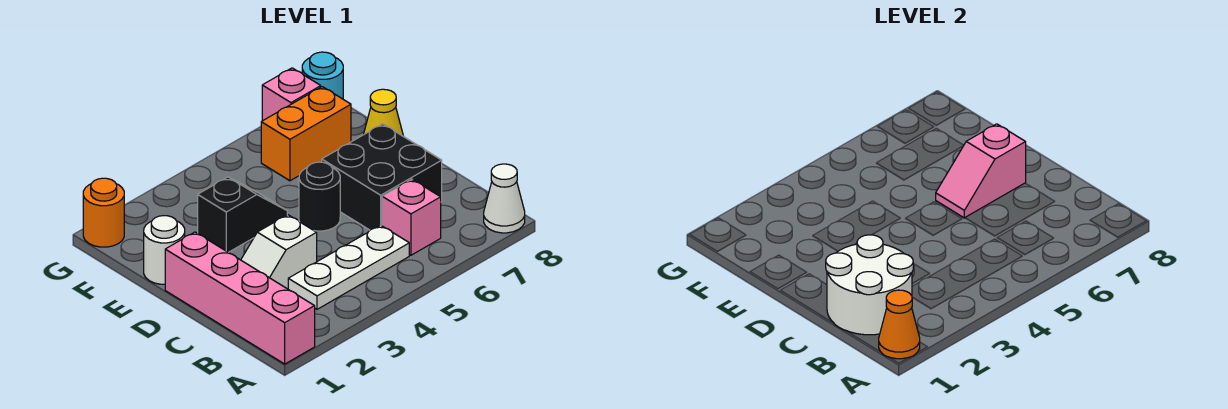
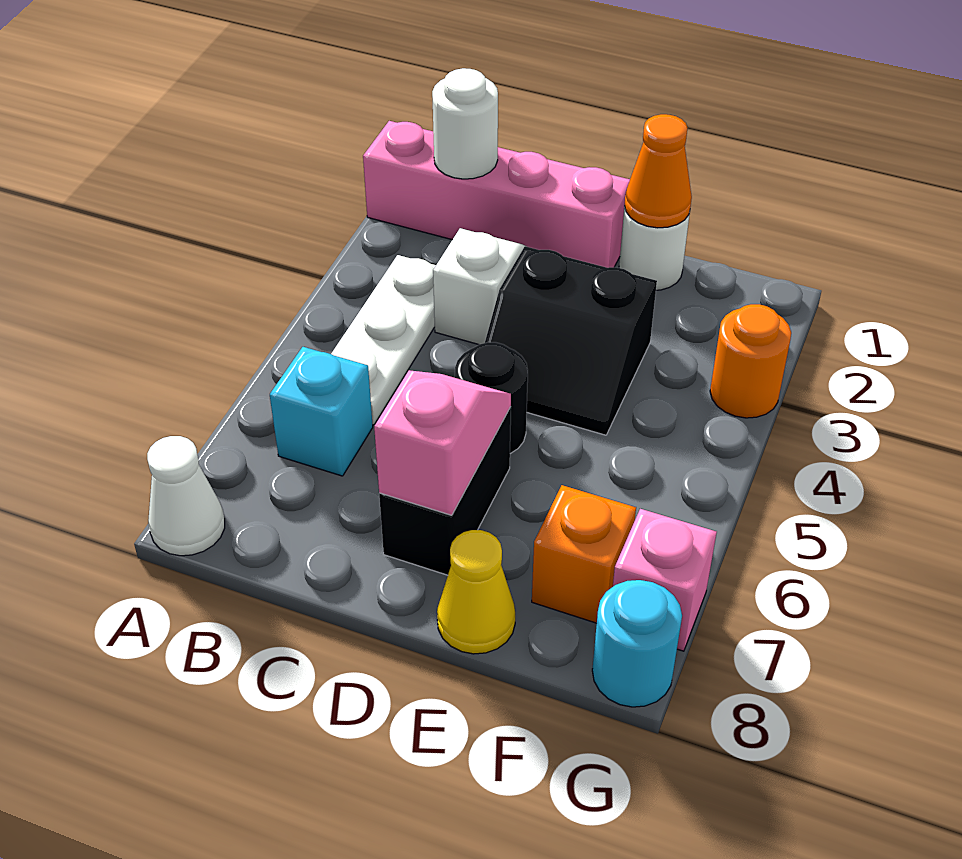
orange cone A1 level 2 -> orange cone E1 level 2
white round brick B1:C2 level 2 -> white round brick B1 level 2
pink brick B6 level 1 -> cyan brick B6 level 1
black brick C6:D7 level 1 -> black brick D6:D7 level 1
black slope E3:E4 level 1 top 3 -> black slope D3:E4 level 1 top 3
orange brick F6:F7 level 1 -> orange brick F7 level 1
orange round brick G1 level 1 -> orange round brick G3 level 1

